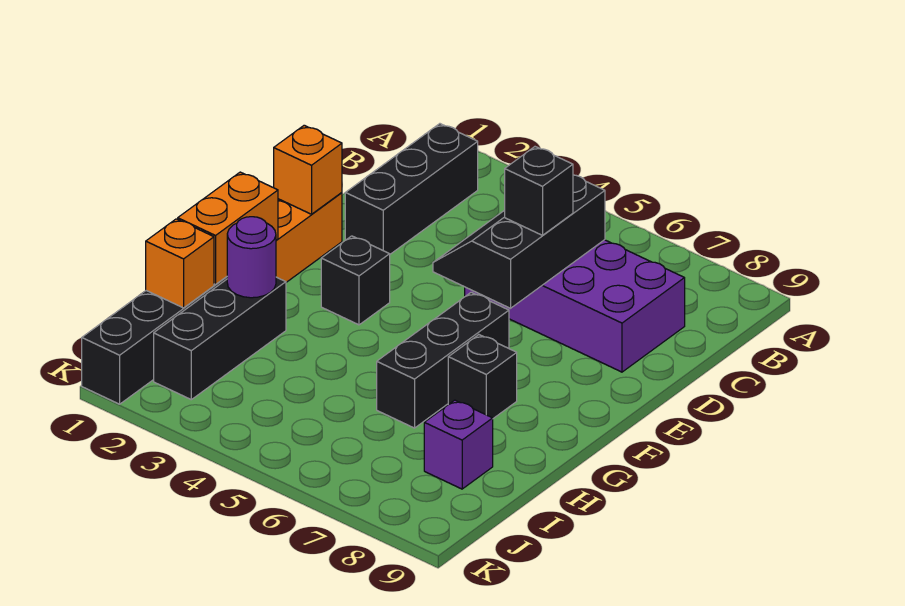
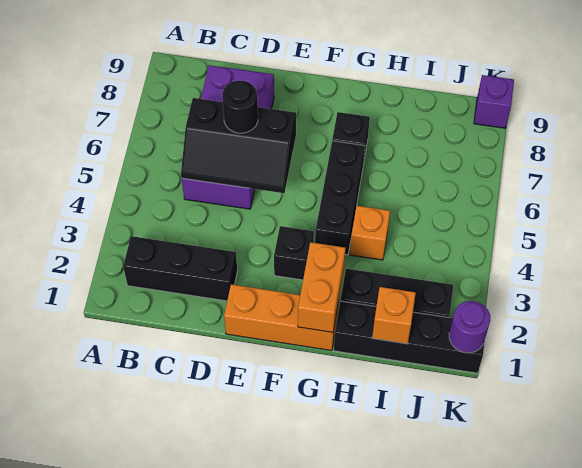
black brick D6 level 3 -> black round brick D6 level 3
orange brick E1 level 2 -> orange brick H4 level 1
black brick F6:H6 level 1 -> black brick G4:G6 level 1
orange brick G1:H1 level 2 -> orange brick G1:G2 level 2
purple round brick H2 level 2 -> purple round brick K1 level 2
purple brick I8 level 1 -> purple brick K9 level 1

